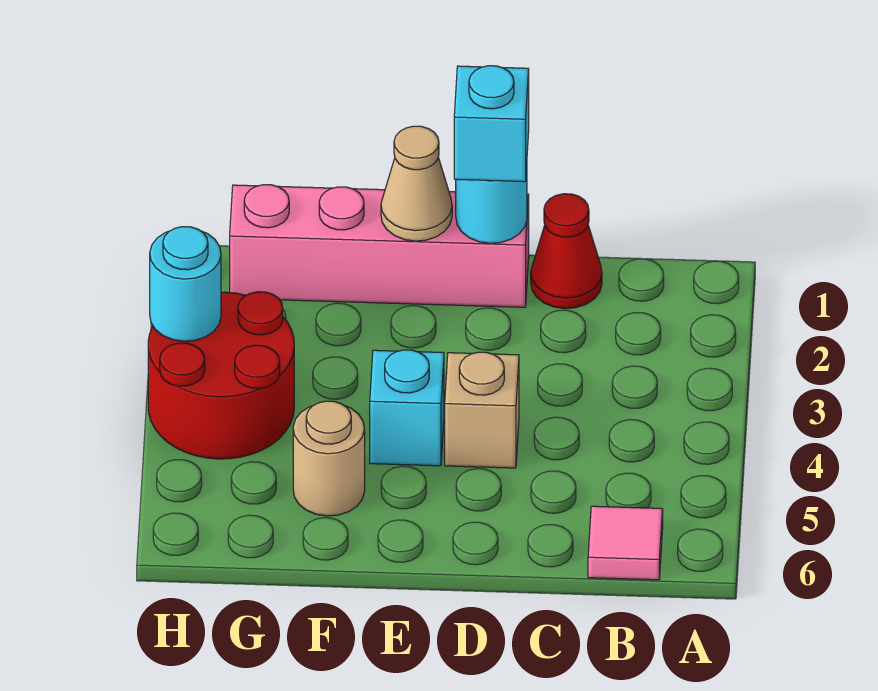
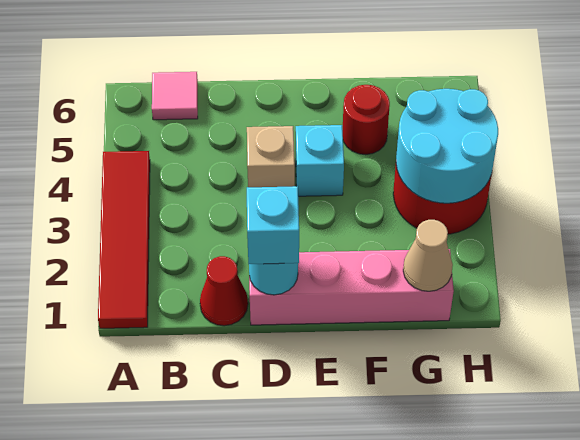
none -> red tile A1:A4 level 1
tan cone E1 level 2 -> tan cone G1 level 2
tan round brick F5 level 1 -> red round brick F5 level 1
cyan round brick H3 level 2 -> cyan round brick G3:H4 level 2

